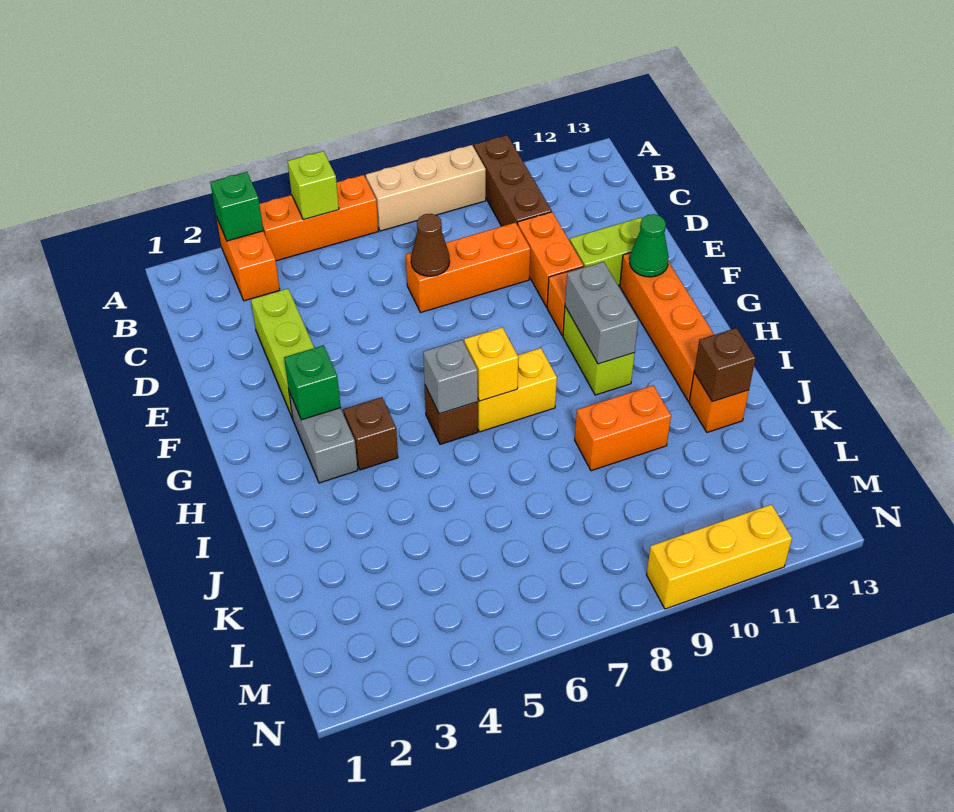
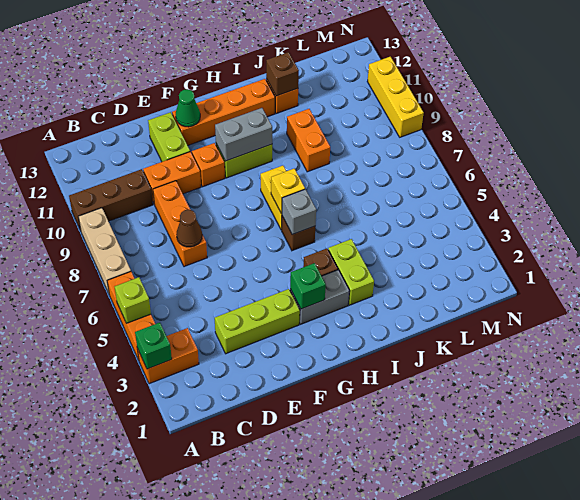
none -> lime brick I3:I4 level 1

